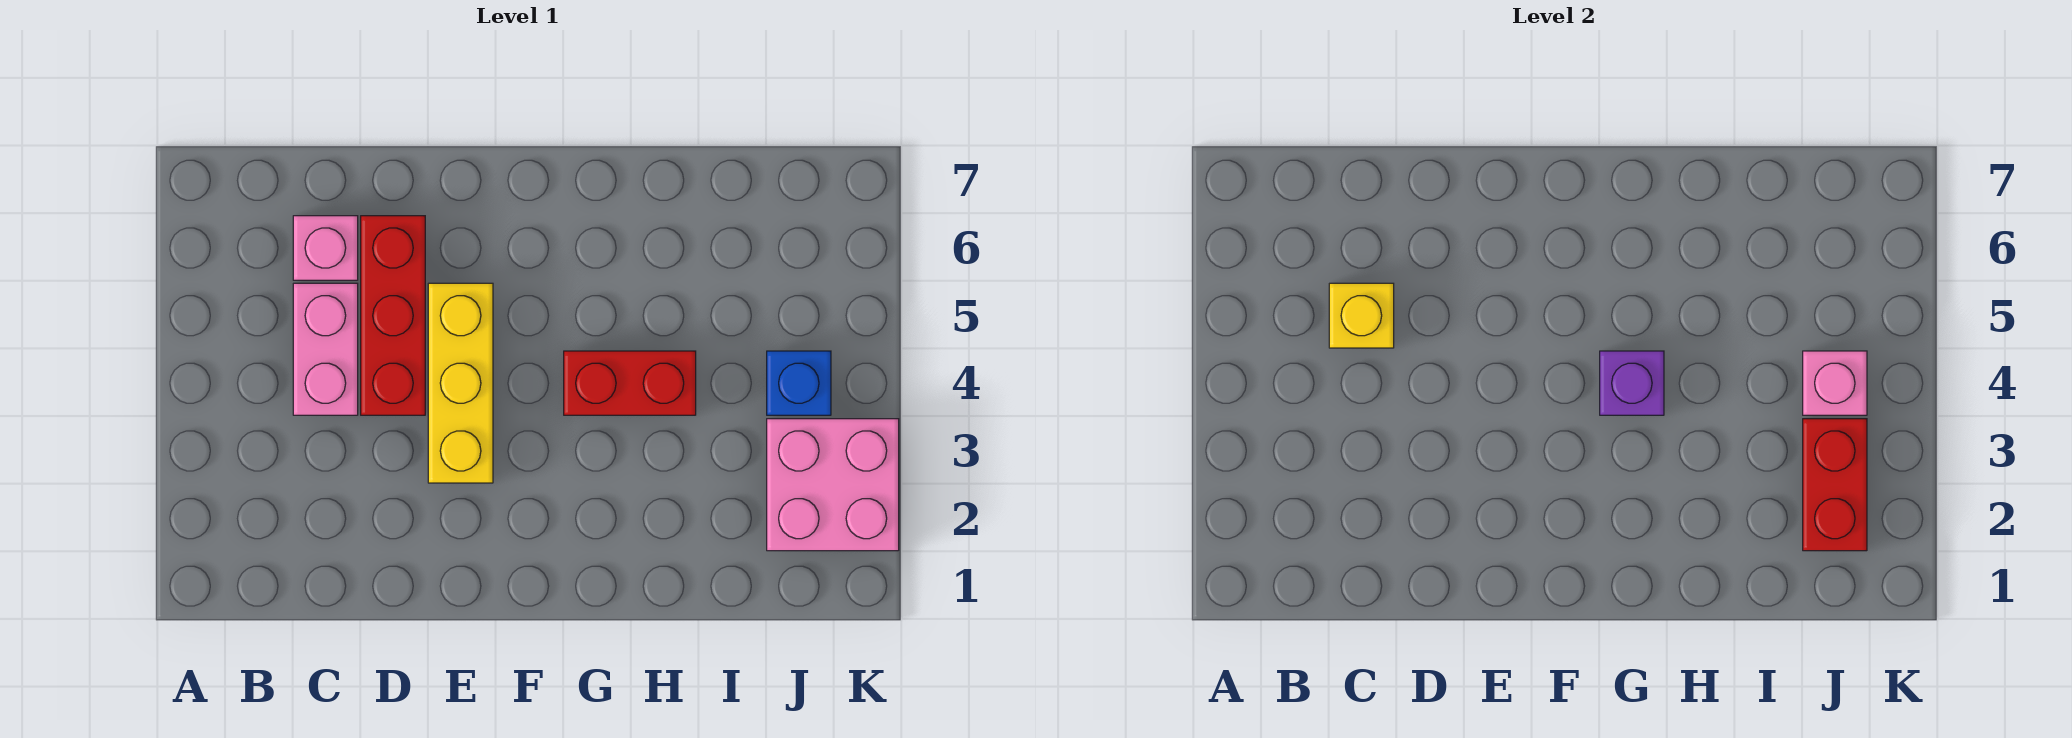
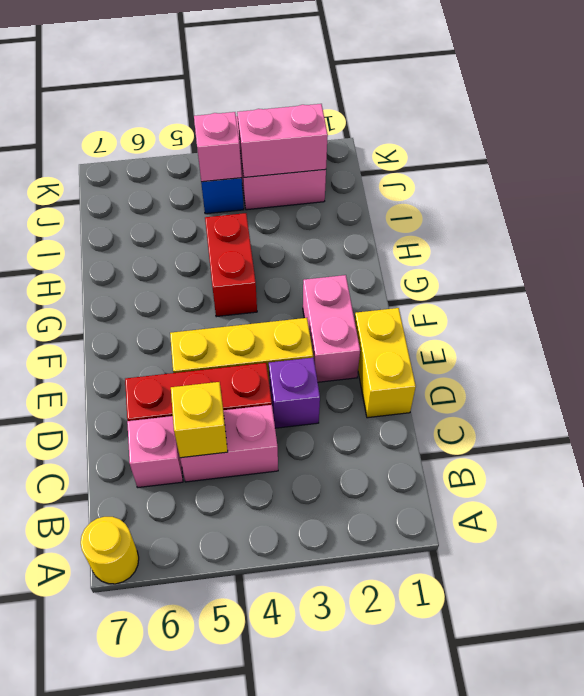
none -> yellow round brick A7 level 1
none -> yellow brick D1:E1 level 1
none -> pink brick E2:F2 level 1
purple brick G4 level 2 -> purple brick D3 level 1
red brick J2:J3 level 2 -> pink brick J2:J3 level 2

